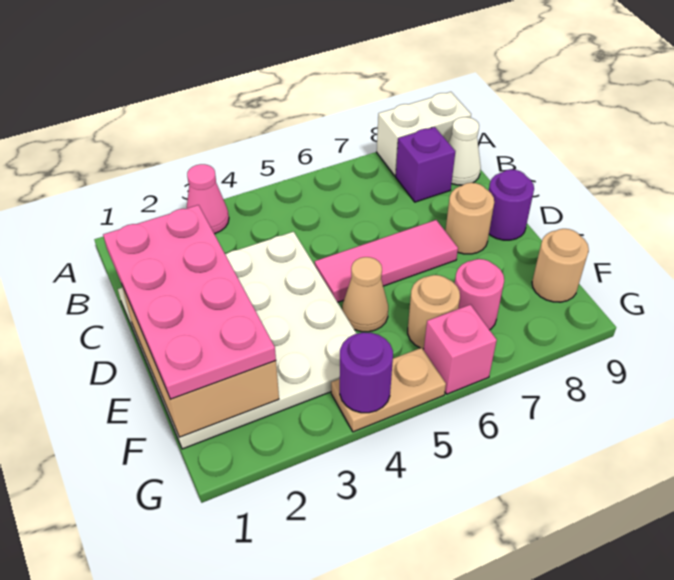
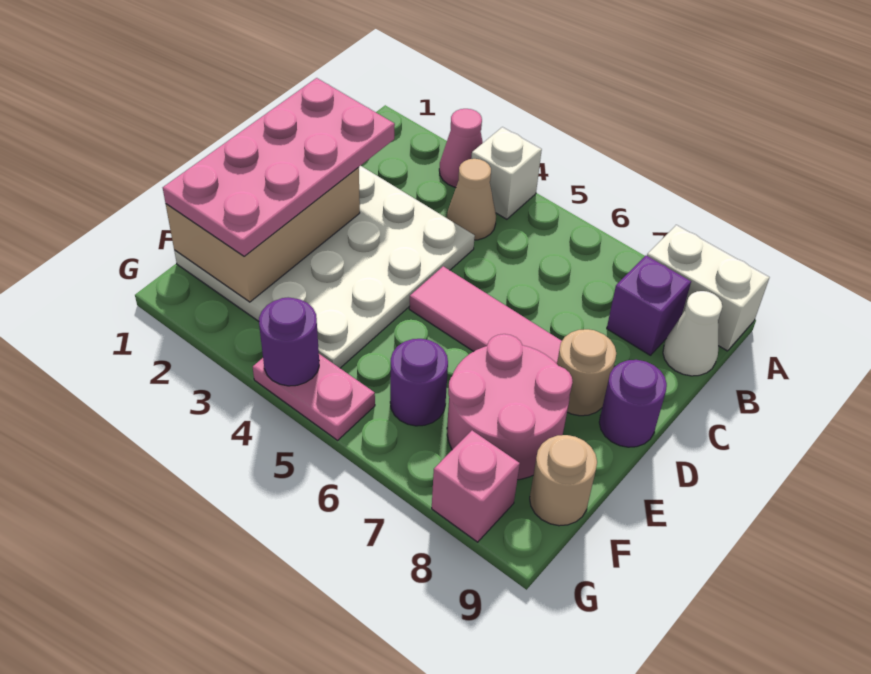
none -> white brick A4 level 1
tan cone E5 level 1 -> tan cone B4 level 1
tan round brick F6 level 1 -> purple round brick F6 level 1
pink round brick F7 level 1 -> pink round brick E7:F8 level 1
tan plate G4:G5 level 1 -> pink plate G4:G5 level 1
pink brick G6 level 1 -> pink brick G8 level 1

